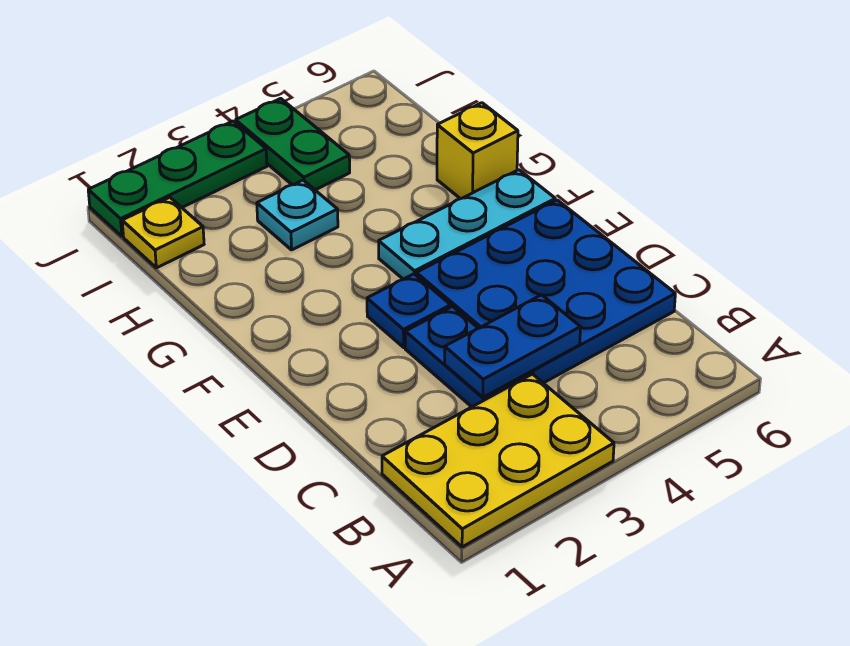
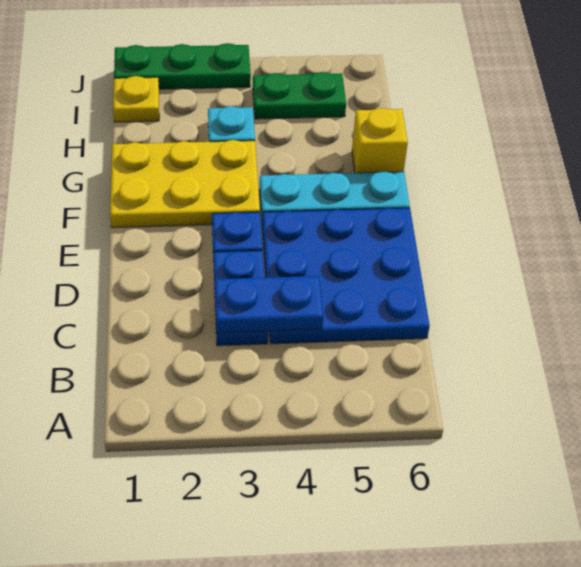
yellow plate A1:B3 level 1 -> yellow plate F1:G3 level 1
green plate I4:J4 level 1 -> green plate I4:I5 level 1

